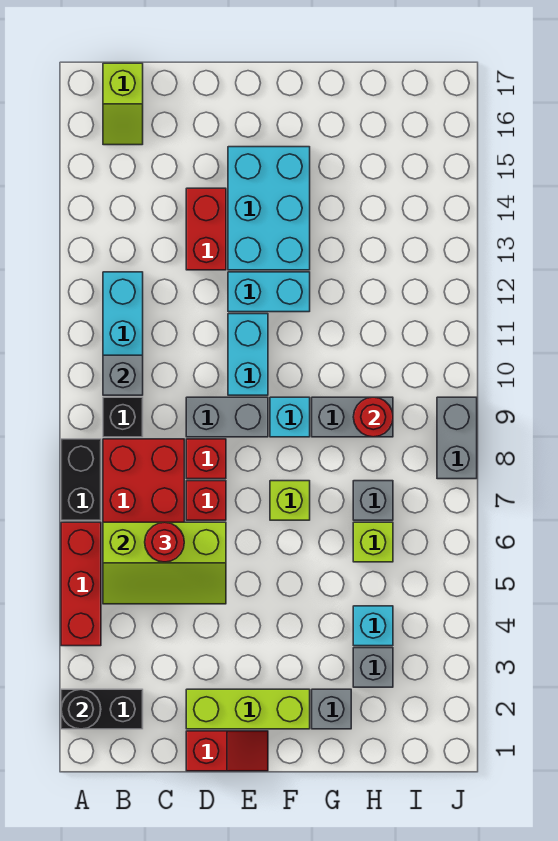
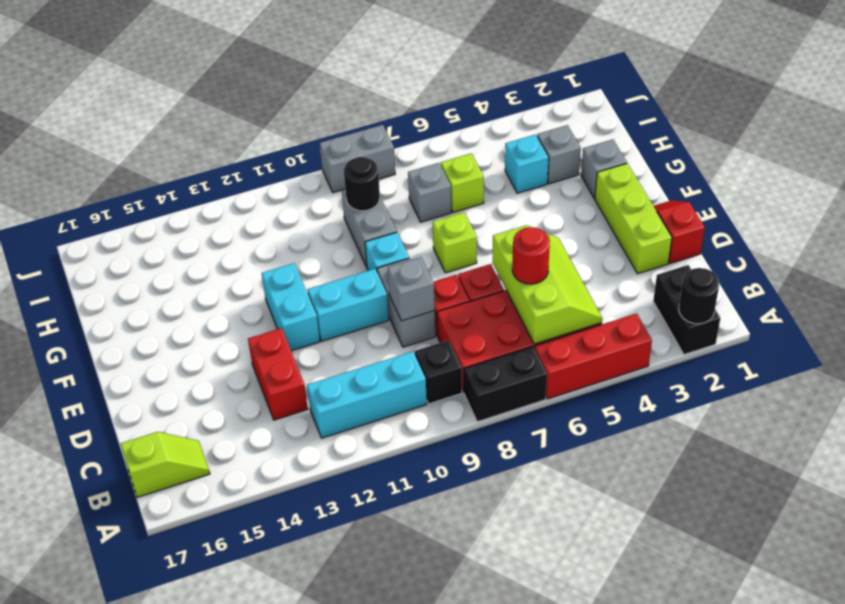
grey brick B10 level 2 -> grey brick D9 level 2
red brick D13:D14 level 1 -> red brick C13:D13 level 1
cyan brick E13:F15 level 1 -> none
red round brick H9 level 2 -> black round brick H9 level 2

